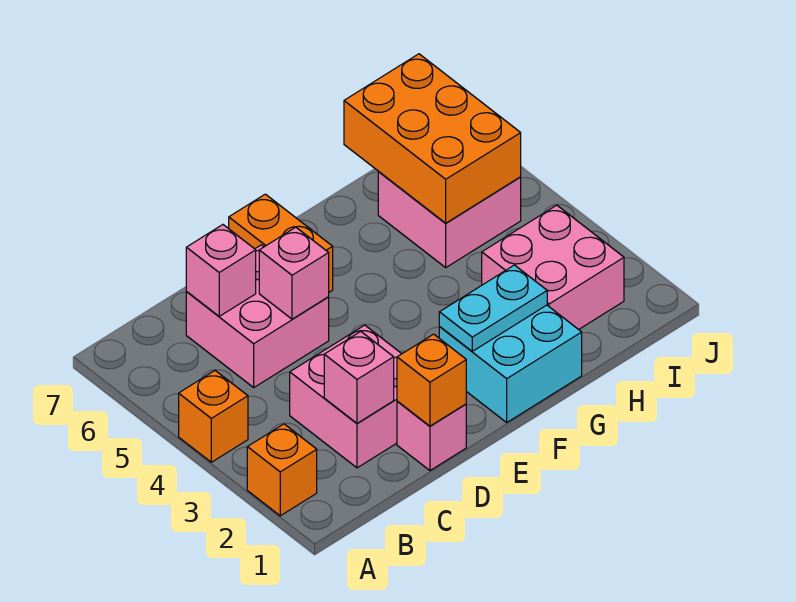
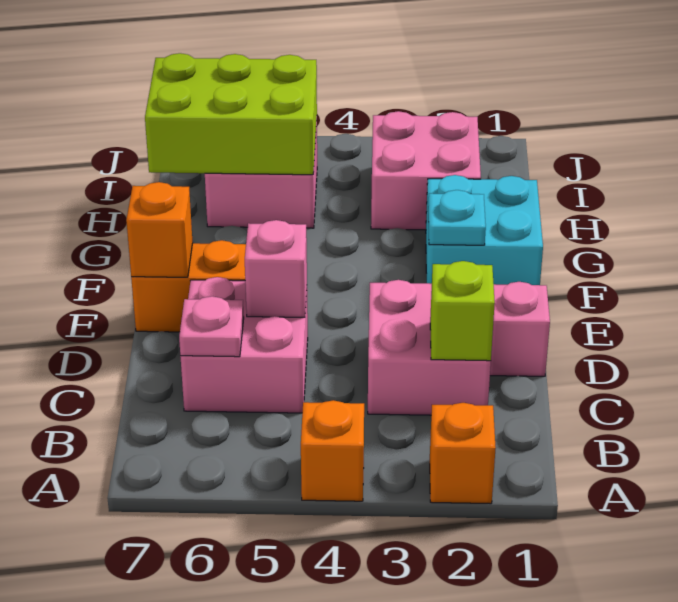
pink brick C2 level 2 -> lime brick C2 level 2
pink brick C6 level 2 -> pink plate C6 level 2
orange brick D1 level 2 -> orange brick E7 level 2
cyan plate F2:G2 level 2 -> cyan plate F2 level 2
orange brick H5:I7 level 2 -> lime brick H5:I7 level 2

